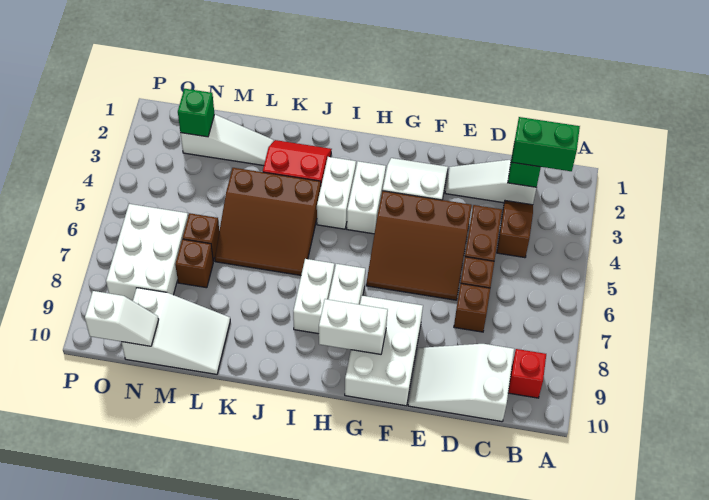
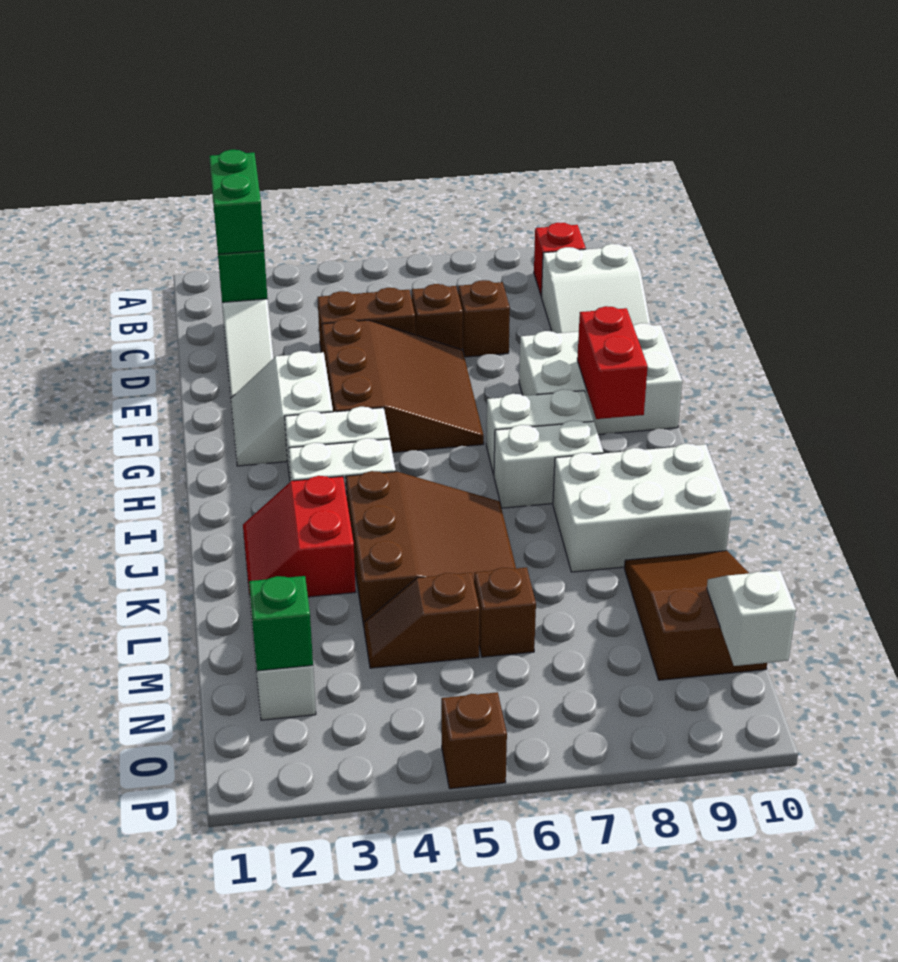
brown slope C3:C4 level 1 top 4 -> brown slope M4:M5 level 1 top 5
white brick G9:H9 level 2 -> red brick G9:H9 level 2
white slope L9:N10 level 1 top N -> brown slope L9:N10 level 1 top N
brown brick M7 level 1 -> brown brick P5 level 1
white brick N6:O8 level 1 -> white brick J8:K10 level 1

